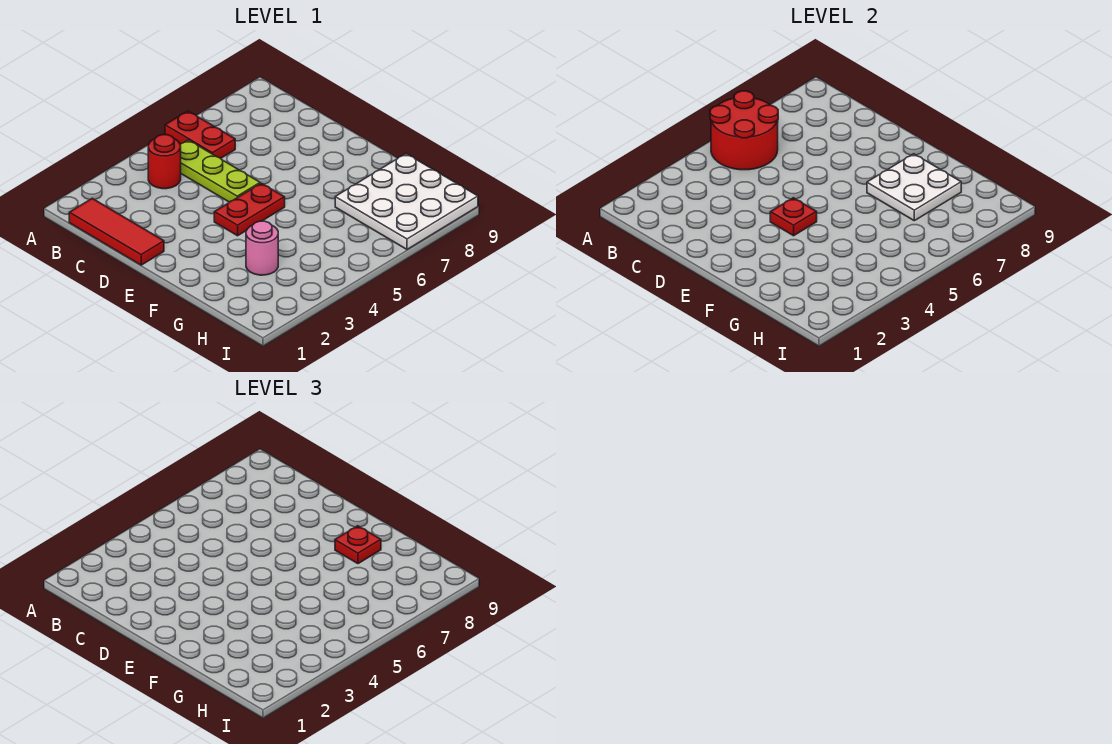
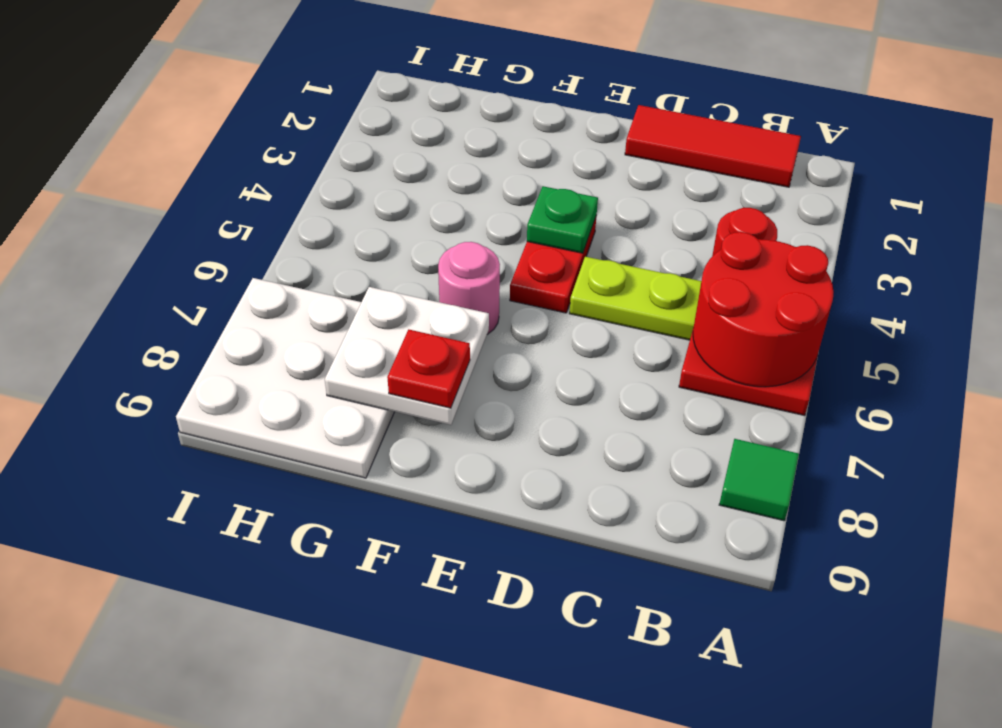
none -> green tile A8 level 1
red plate E4 level 2 -> green plate E4 level 2
pink round brick G3 level 1 -> pink round brick F6 level 1

